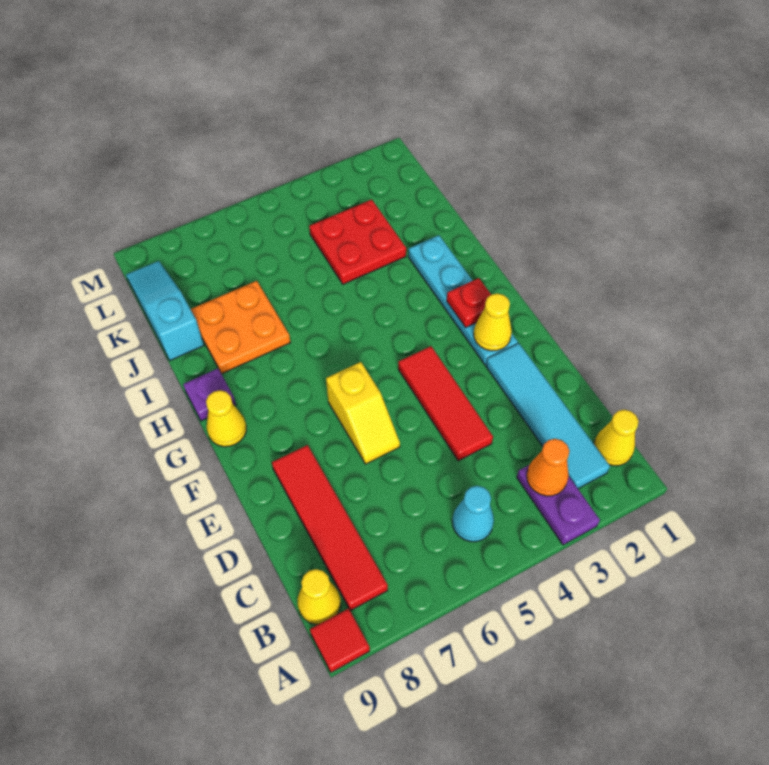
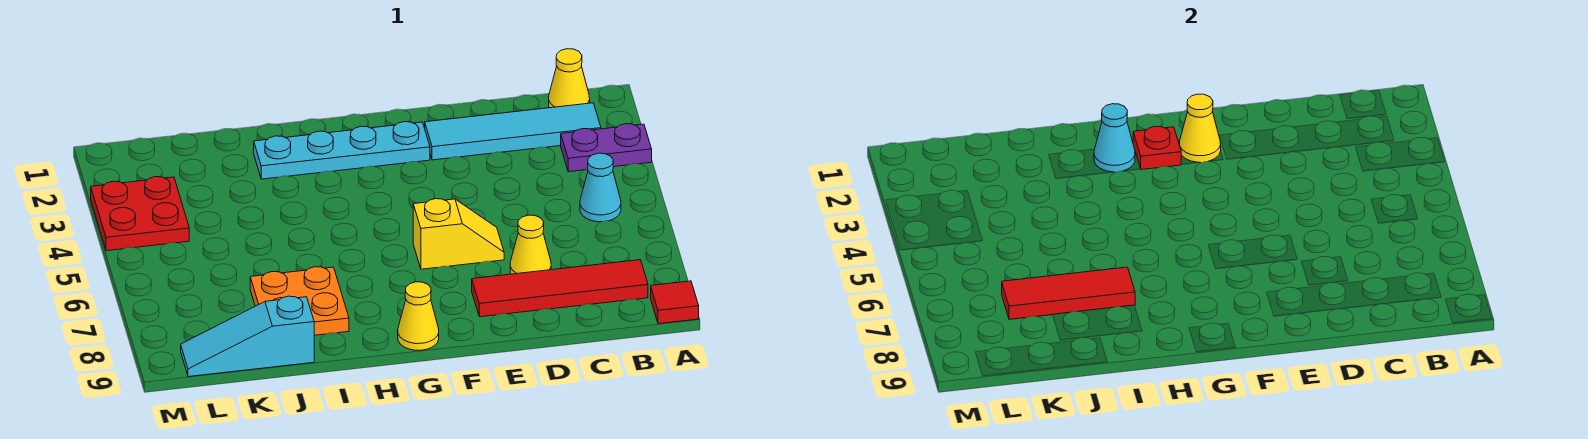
orange cone B3 level 2 -> none
yellow cone B9 level 1 -> yellow cone D7 level 1
red tile D4:F4 level 1 -> red tile I7:K7 level 2
none -> cyan cone H2 level 2
purple plate H9 level 1 -> none
red plate J3:K4 level 1 -> red plate L3:M4 level 1

